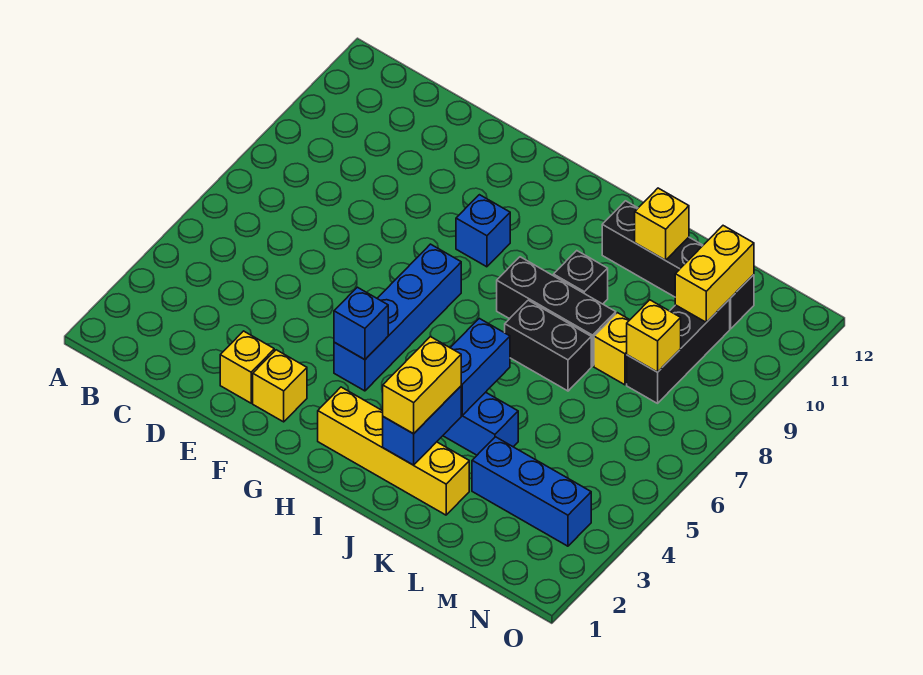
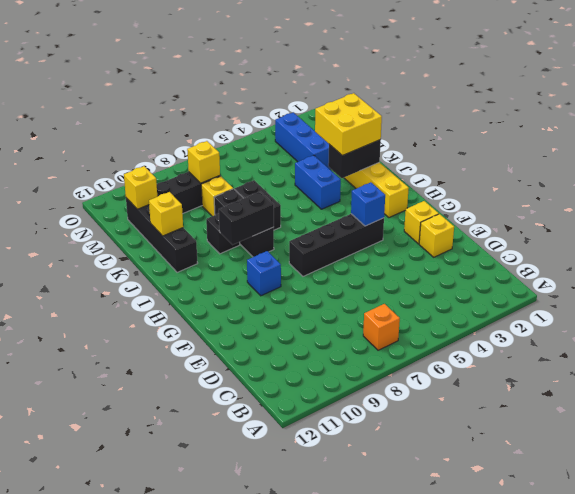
none -> orange brick B7 level 1
blue brick G4:G7 level 1 -> black brick G4:G7 level 1
none -> black brick I8:I9 level 2
blue brick J2:J3 level 2 -> black brick J2:J3 level 2
yellow brick J2:J3 level 3 -> yellow brick J2:K3 level 3
blue brick J4:J5 level 2 -> none
yellow brick M10:M11 level 2 -> yellow brick M11 level 2

